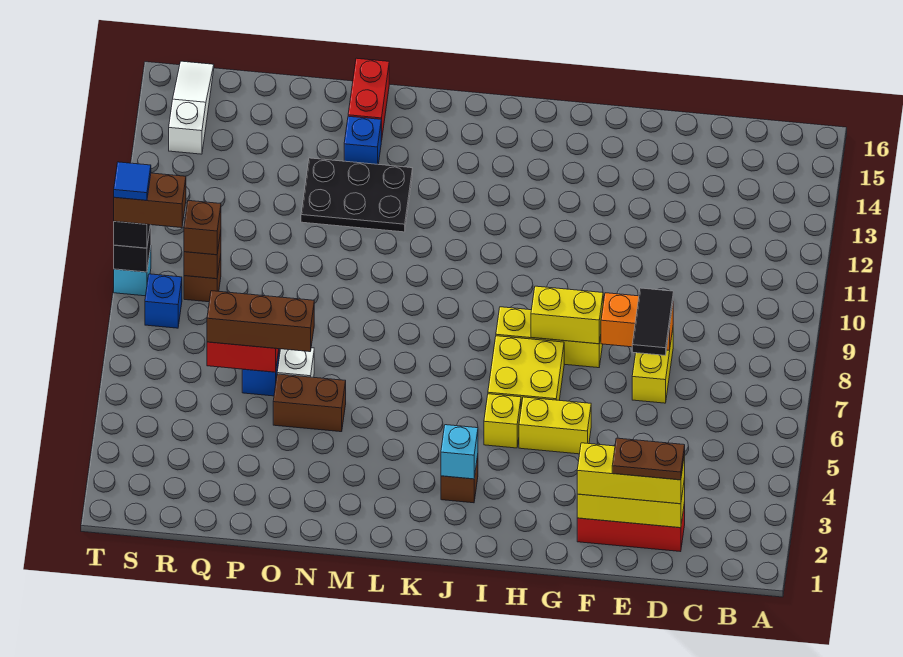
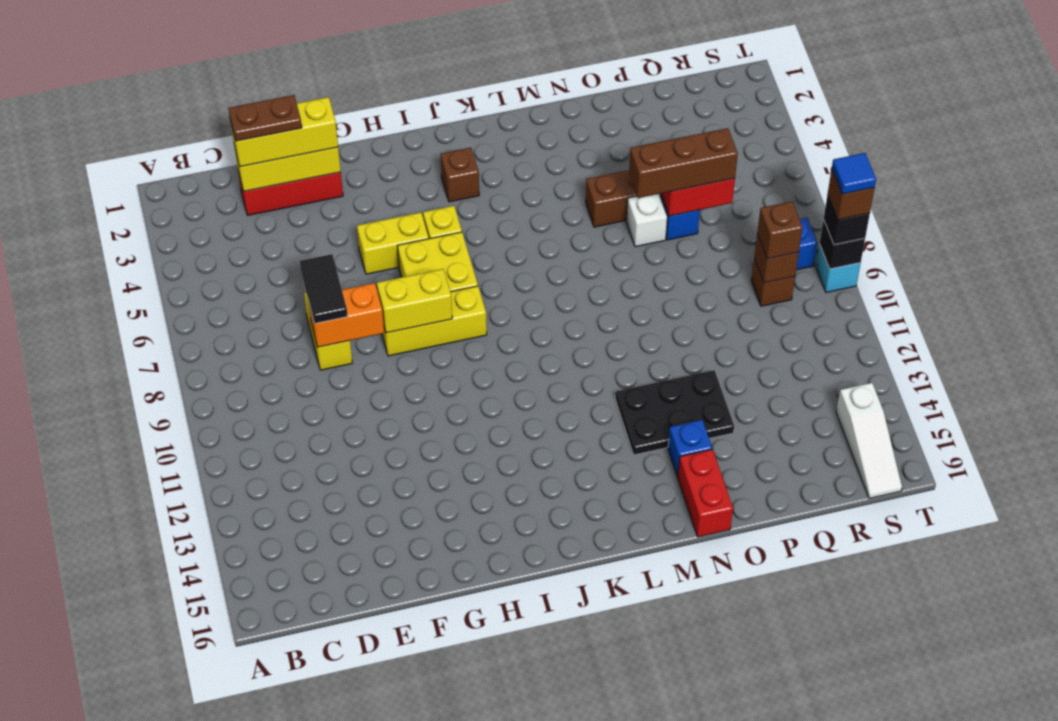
cyan brick J3 level 2 -> none
brown brick S9:T9 level 4 -> brown brick T9 level 4

